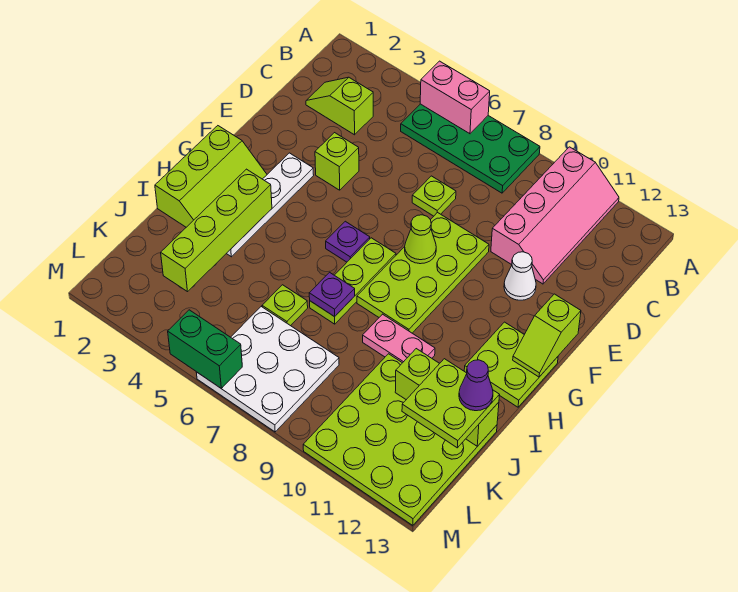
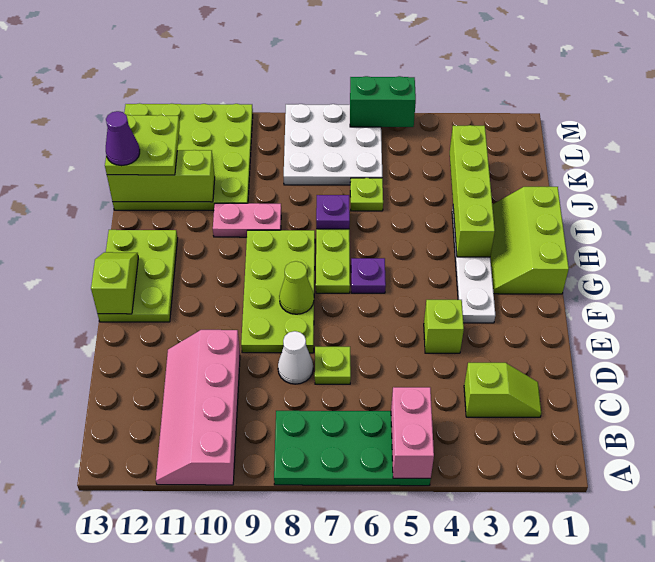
pink brick A5:A6 level 2 -> pink brick A5:B5 level 2
white cone E11 level 1 -> white cone D8 level 1
lime plate G12:H13 level 1 -> lime plate F12:H13 level 1

